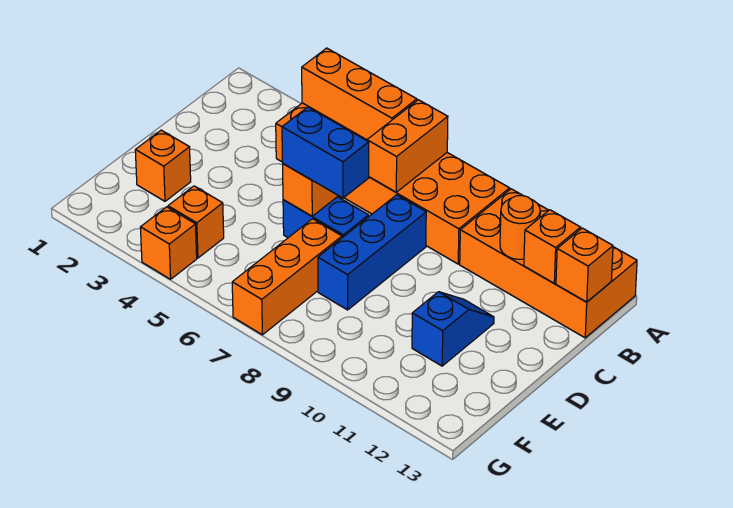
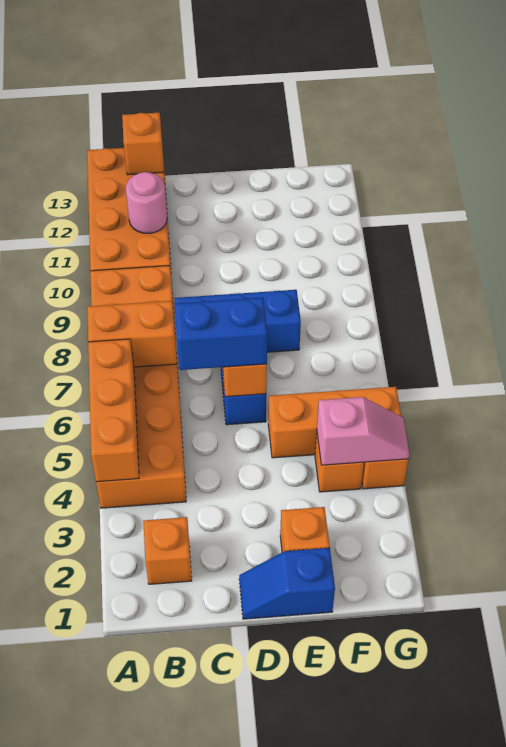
orange round brick B11 level 2 -> pink round brick B11 level 2
orange brick B12 level 2 -> orange brick B2 level 1
blue brick D6:D7 level 3 -> blue brick C6:D6 level 3
blue slope D11:E11 level 1 top E -> blue slope D1:E1 level 1 top E
orange brick E7:G7 level 1 -> orange brick E5:G5 level 1
none -> pink slope F4:G4 level 2 top F

